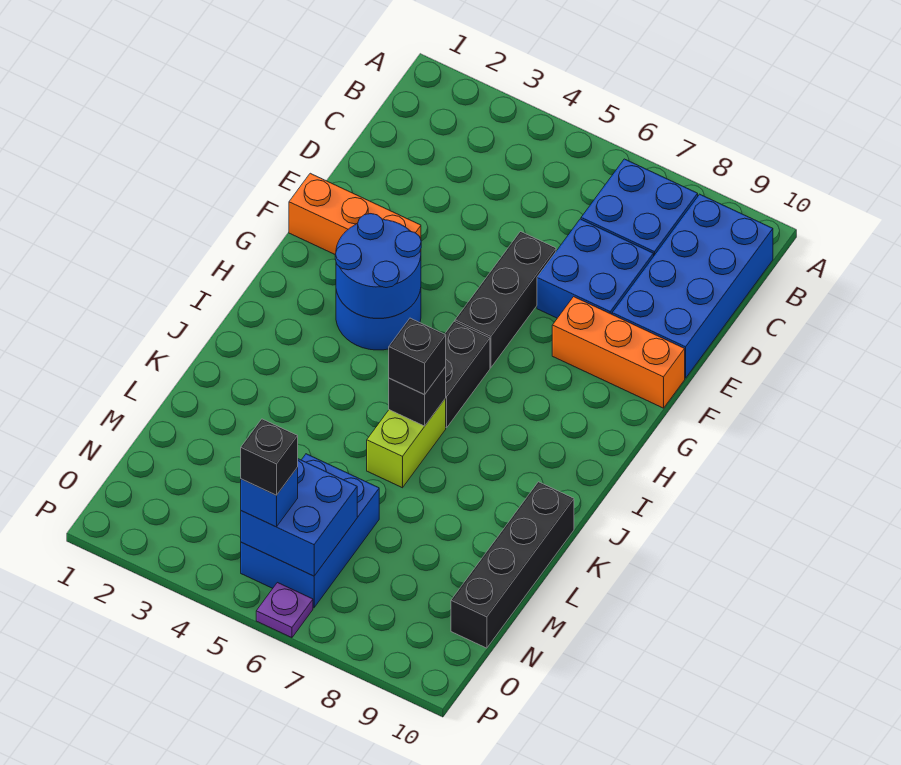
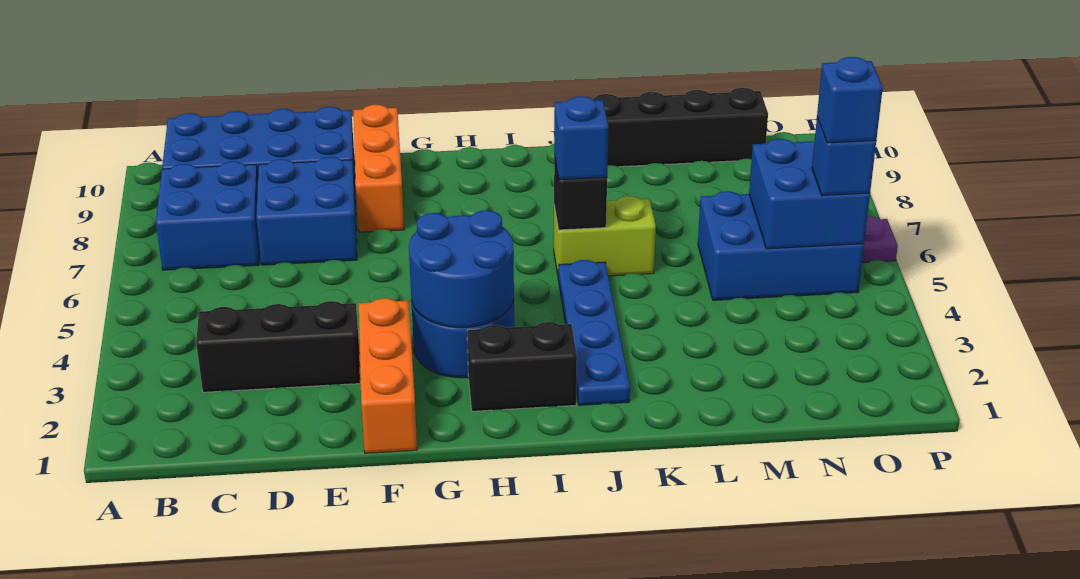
black brick E6:G6 level 1 -> black brick C3:E3 level 1
black brick H6:I6 level 1 -> black brick H2:I2 level 1
none -> blue plate J2:J5 level 1
black brick J6 level 3 -> blue brick J6 level 3
black brick O5 level 4 -> blue brick O5 level 4

